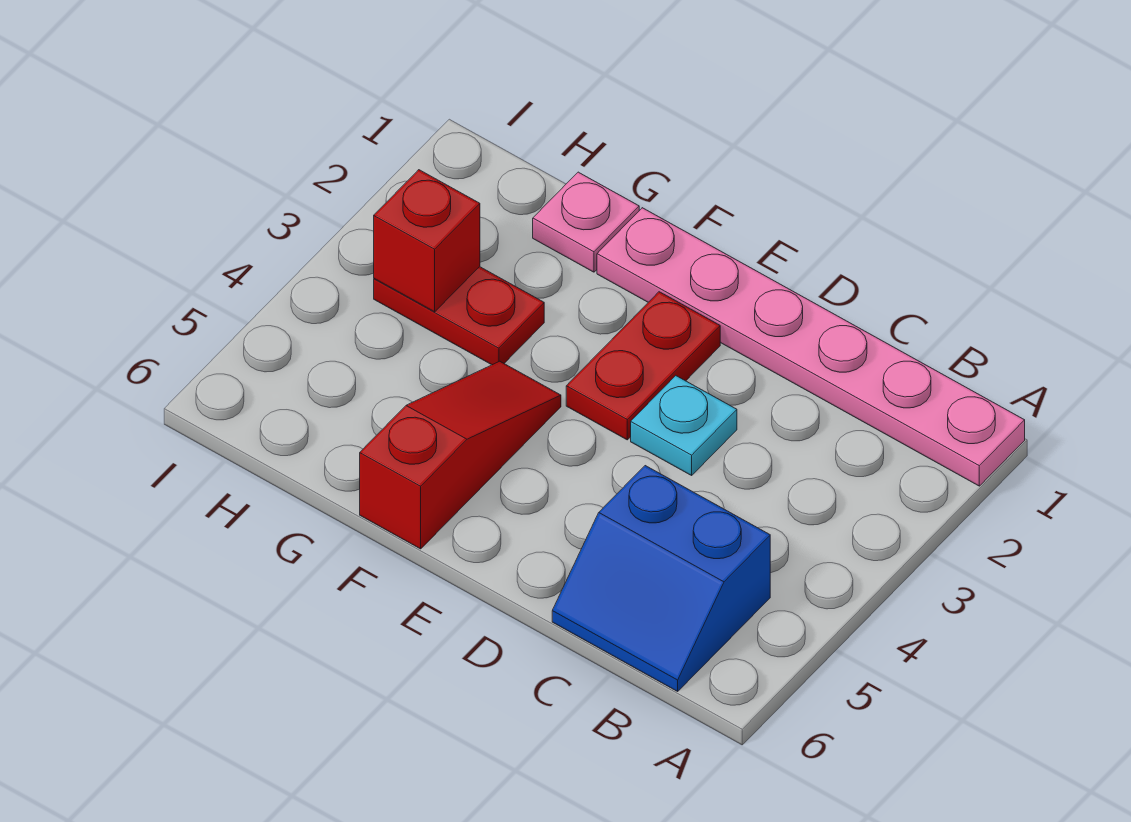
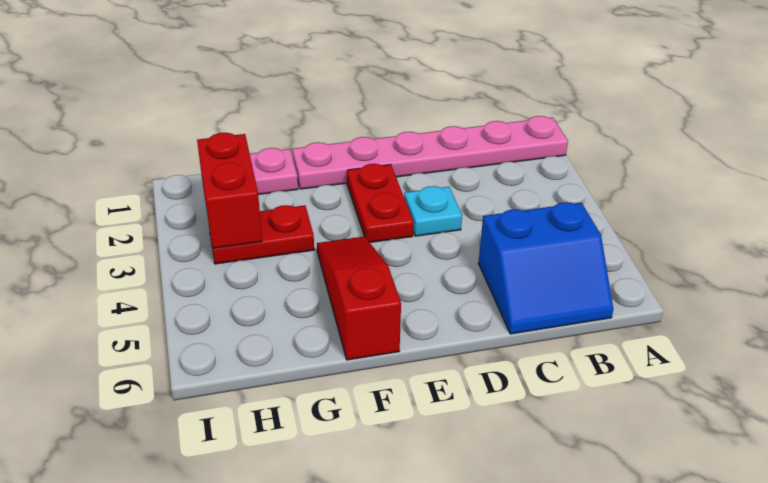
red brick H3 level 2 -> red brick H2:H3 level 2

